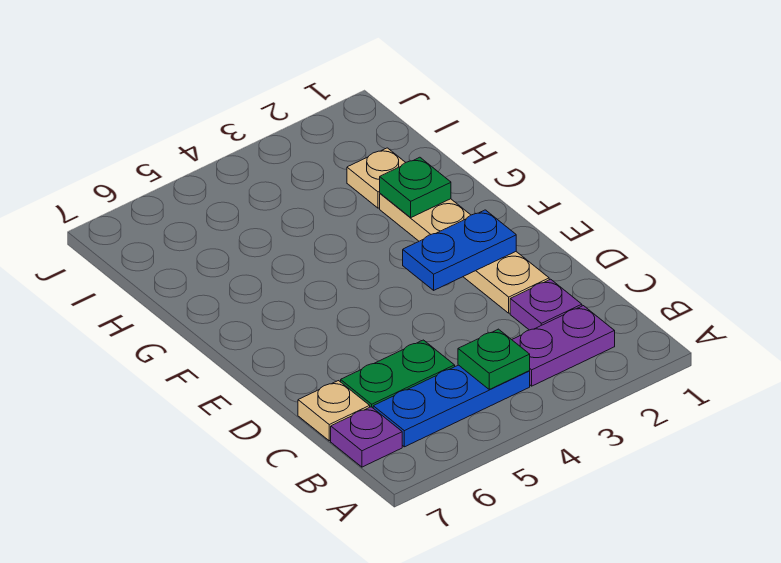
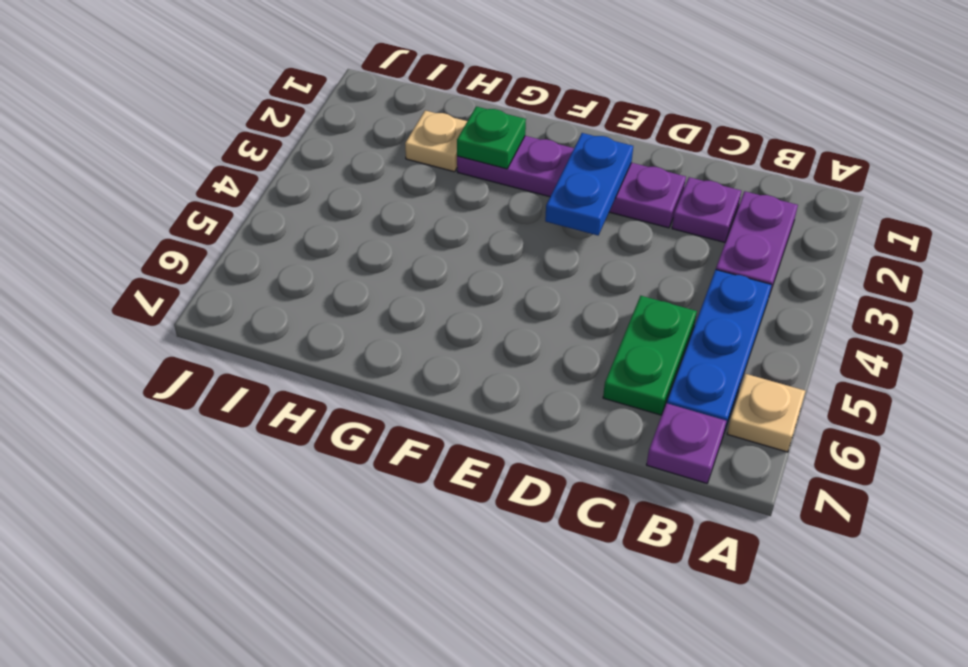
green plate B4 level 2 -> none
tan plate C7 level 1 -> tan plate A6 level 1
tan plate D2:G2 level 1 -> purple plate D2:G2 level 1

